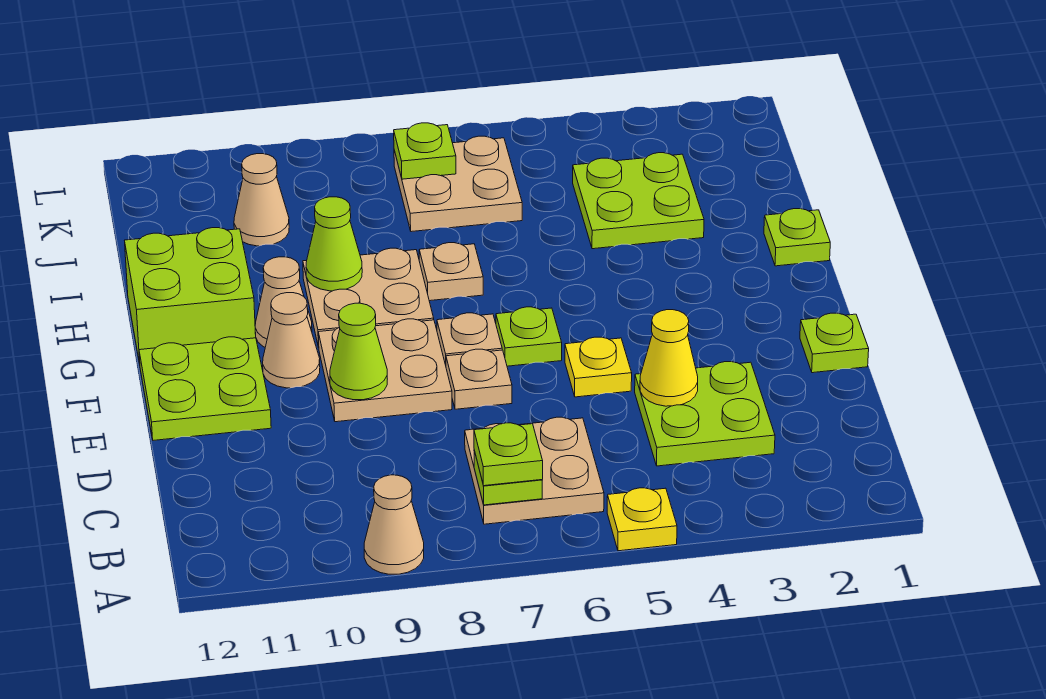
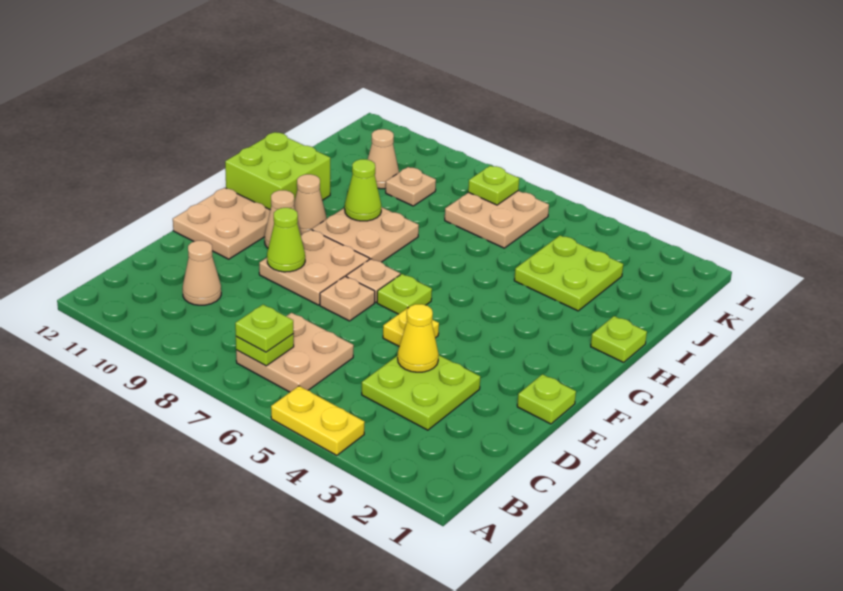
yellow plate A5 level 1 -> yellow plate A4:A5 level 1
tan cone A9 level 1 -> tan cone C10 level 1
lime plate E11:F12 level 1 -> tan plate E11:F12 level 1
tan plate H7 level 1 -> tan plate J9 level 1

